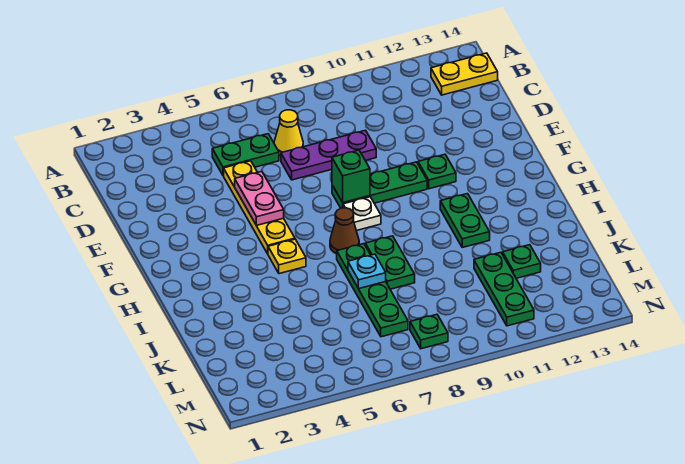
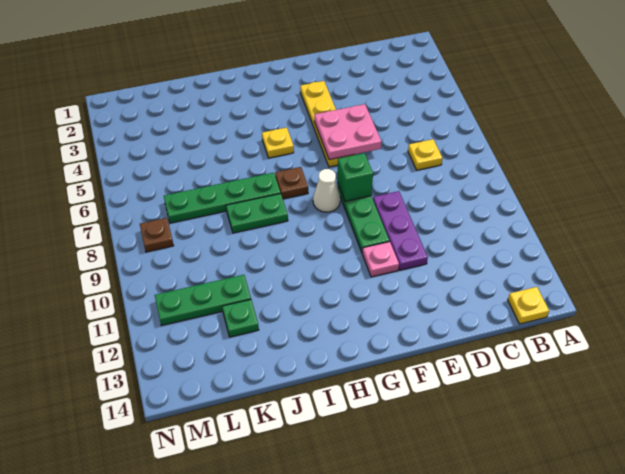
yellow plate B13:B14 level 1 -> yellow plate B14 level 1
green plate C5:C6 level 1 -> none
yellow cone C7 level 1 -> yellow plate C7 level 1
yellow plate D5:G5 level 1 -> yellow plate F3:F6 level 1
purple plate D7:D9 level 1 -> purple plate E9:E11 level 1
pink plate E5:F5 level 2 -> pink plate E5:F6 level 2
green plate F11 level 1 -> pink plate F11 level 1
white plate G8 level 1 -> white cone G8 level 1
brown cone H7 level 1 -> brown plate H7 level 1
green plate H11:I11 level 1 -> none
cyan plate J7 level 2 -> none
green plate M8 level 1 -> brown plate M8 level 1

